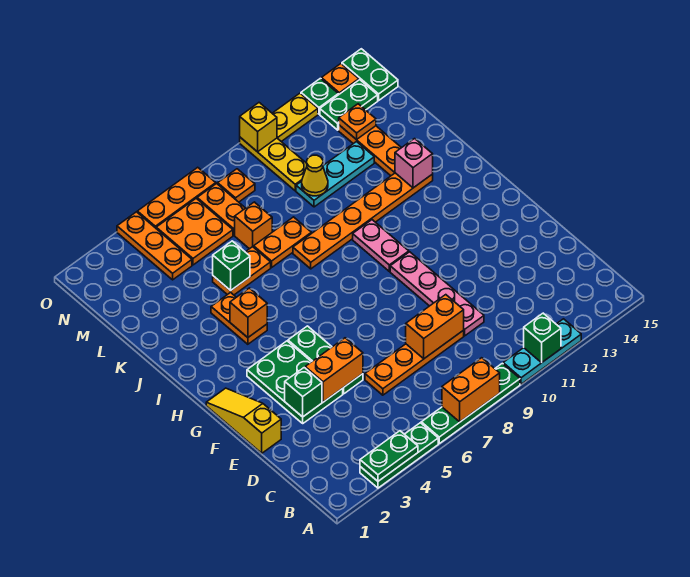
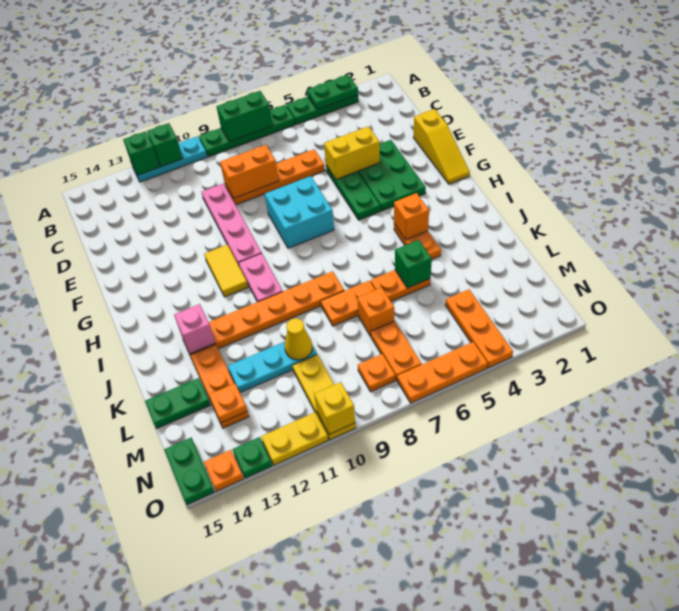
orange brick A7:A8 level 2 -> green brick A7:A8 level 2
green brick E3 level 2 -> green brick A12 level 2
orange brick E4:E5 level 2 -> yellow brick E4:E5 level 2
none -> cyan brick F7:G8 level 1
none -> yellow tile G11:H11 level 1
orange plate M5:N6 level 1 -> none
green plate N13:N14 level 1 -> green plate L14:L15 level 1

